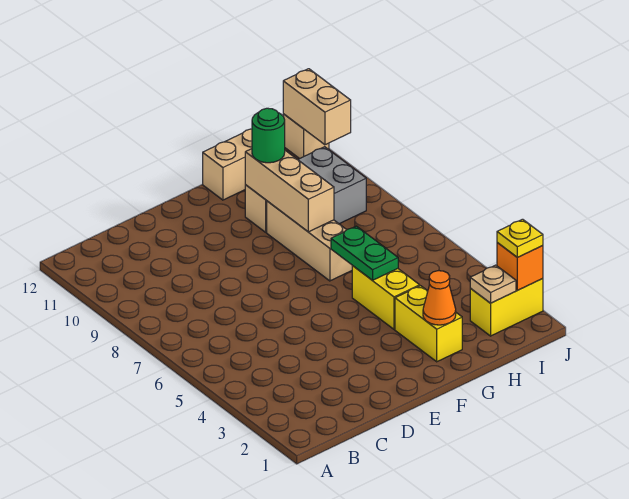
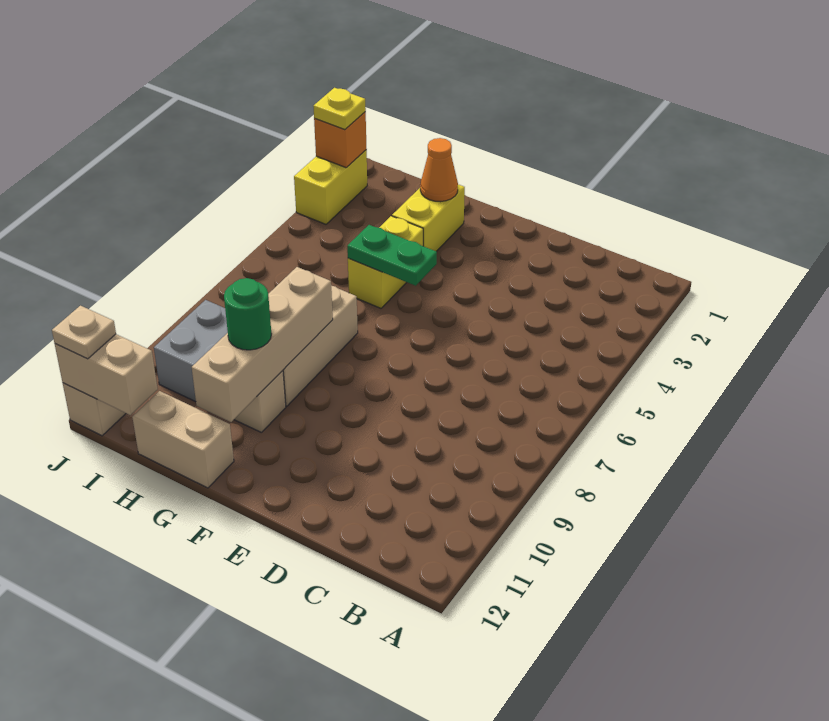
green plate G5:G6 level 2 -> green plate F5:G5 level 2
tan brick G8:G10 level 2 -> tan brick G8:G11 level 2
yellow brick I2:J2 level 1 -> yellow brick J2:J3 level 1
tan plate I2 level 2 -> tan plate J12 level 3
tan brick J11:J12 level 2 -> tan brick I12:J12 level 2

